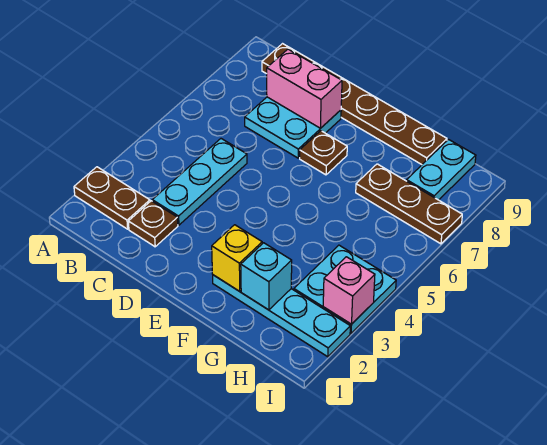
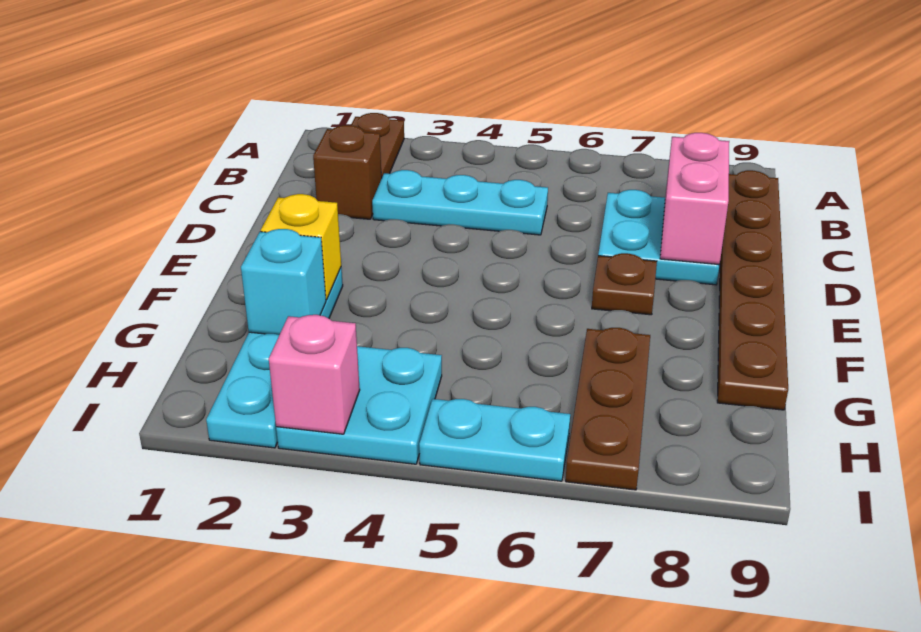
brown plate C2 level 1 -> brown brick C2 level 1
cyan plate H8:H9 level 1 -> cyan plate I5:I6 level 1

